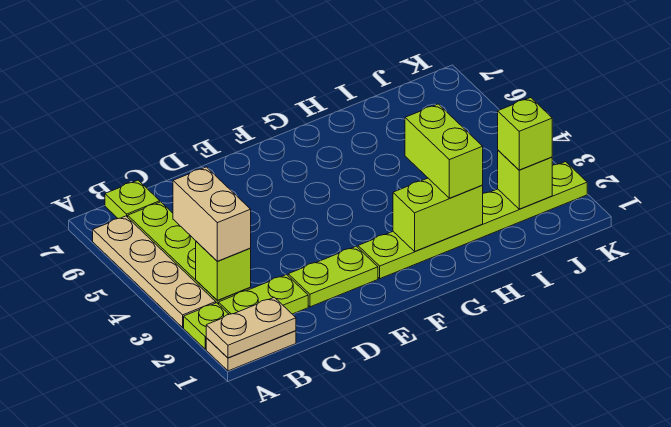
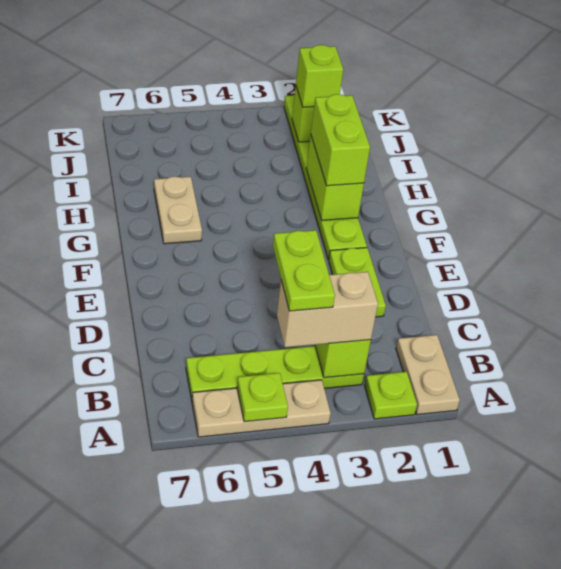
tan plate A1:B1 level 2 -> tan plate G6:H6 level 1
tan plate A3:A6 level 1 -> tan plate A4:A6 level 1
lime plate B2:C2 level 1 -> lime plate B4:C4 level 4
lime plate B7 level 1 -> lime plate A5 level 2
lime brick H2:H3 level 3 -> lime brick G2:H2 level 3

